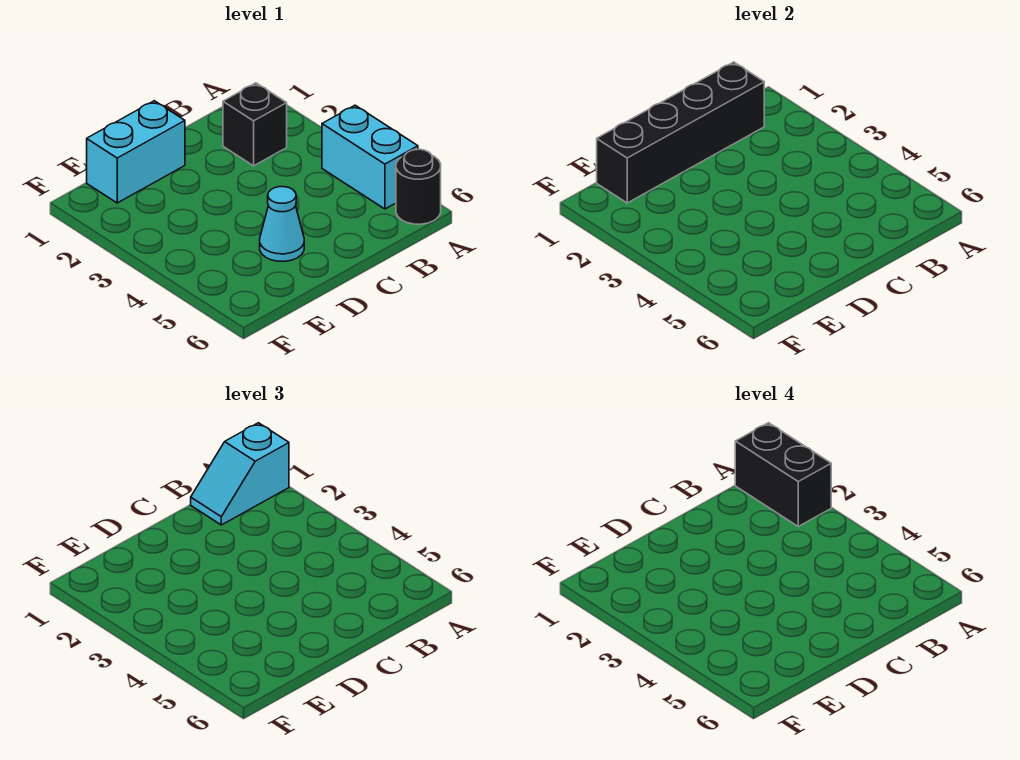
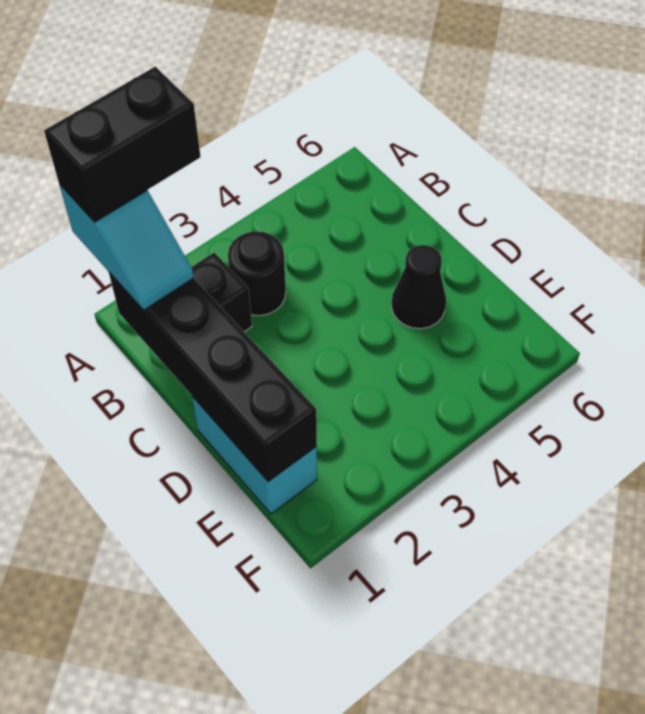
cyan brick A4:A5 level 1 -> none
black round brick A6 level 1 -> black round brick B3 level 1
cyan cone D5 level 1 -> black cone D5 level 1

